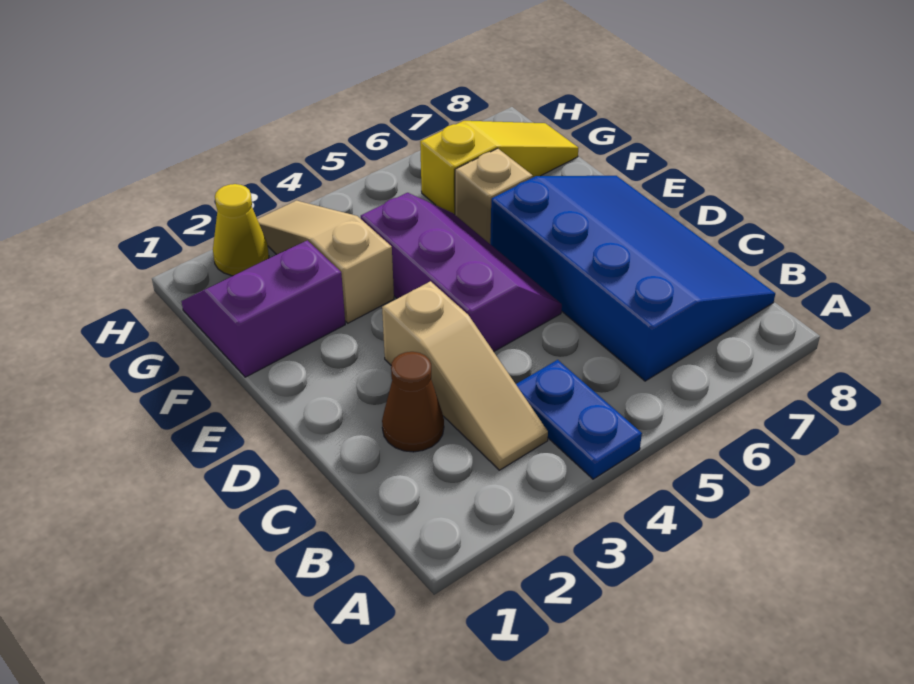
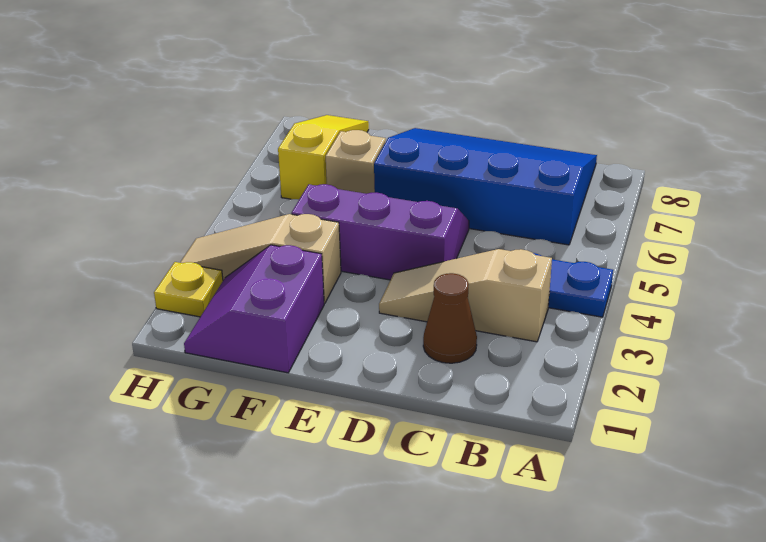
tan slope B3:D3 level 1 top D -> tan slope B3:D3 level 1 top B
yellow cone H2 level 1 -> yellow plate H2 level 1

